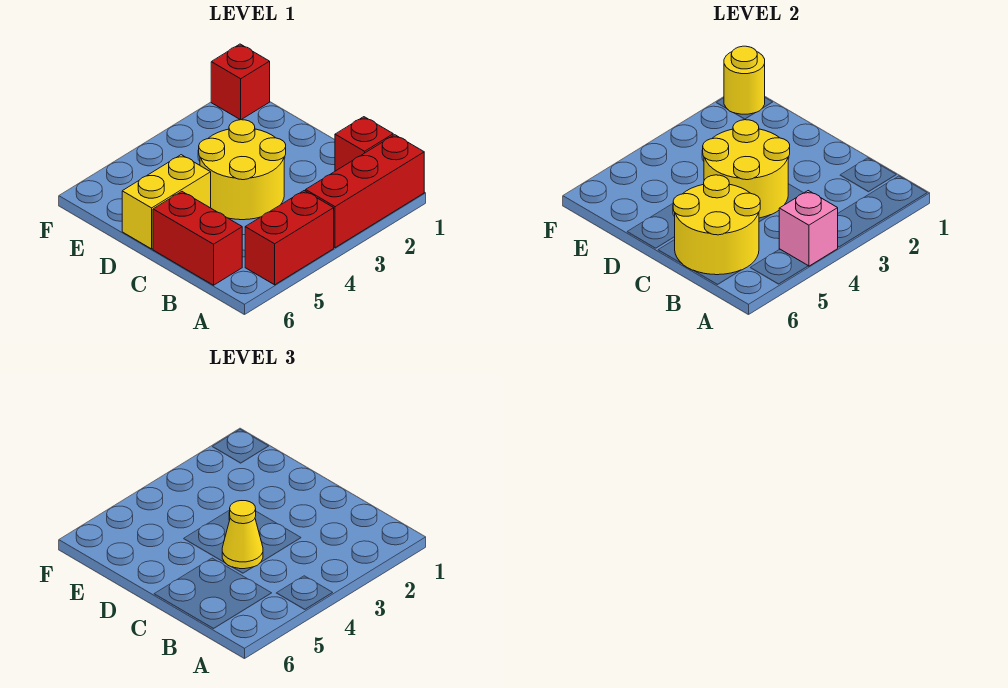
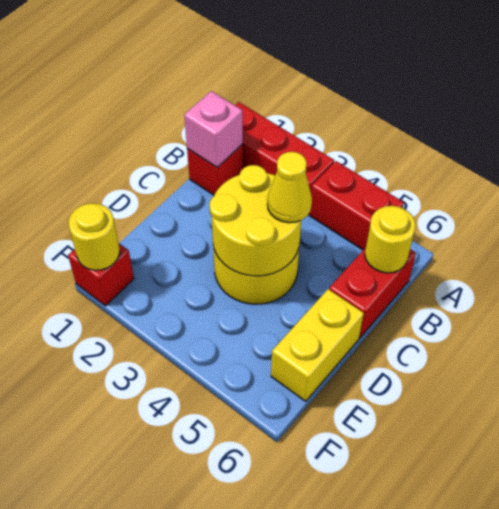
pink brick A4 level 2 -> pink brick B1 level 2
yellow round brick B5:C6 level 2 -> yellow round brick B6 level 2
yellow brick D5:D6 level 1 -> yellow brick D6:E6 level 1

